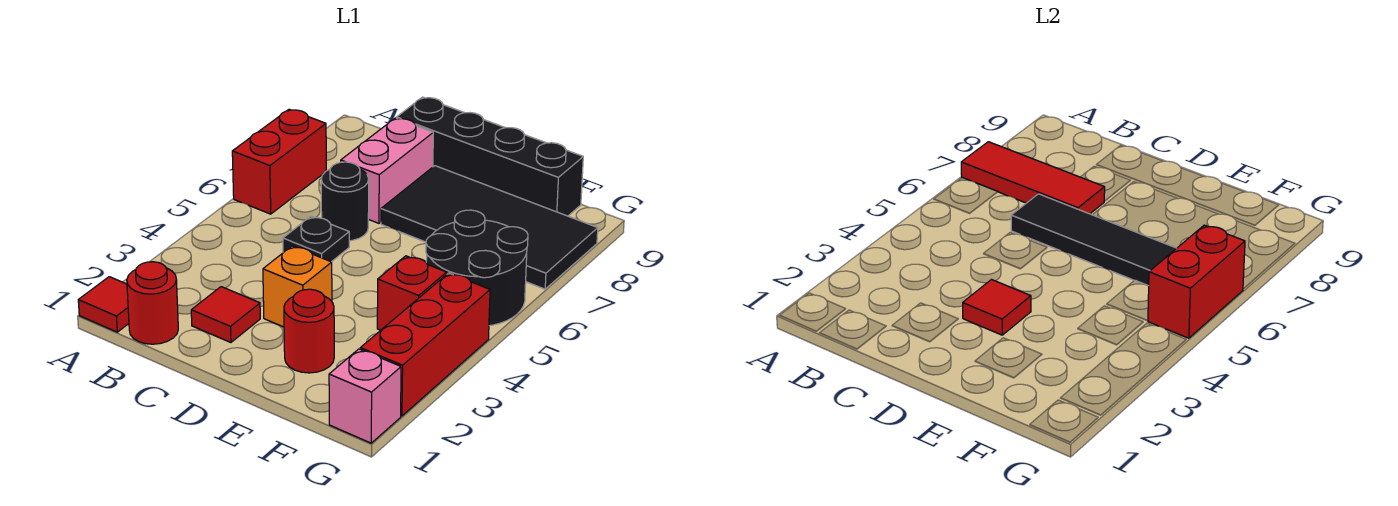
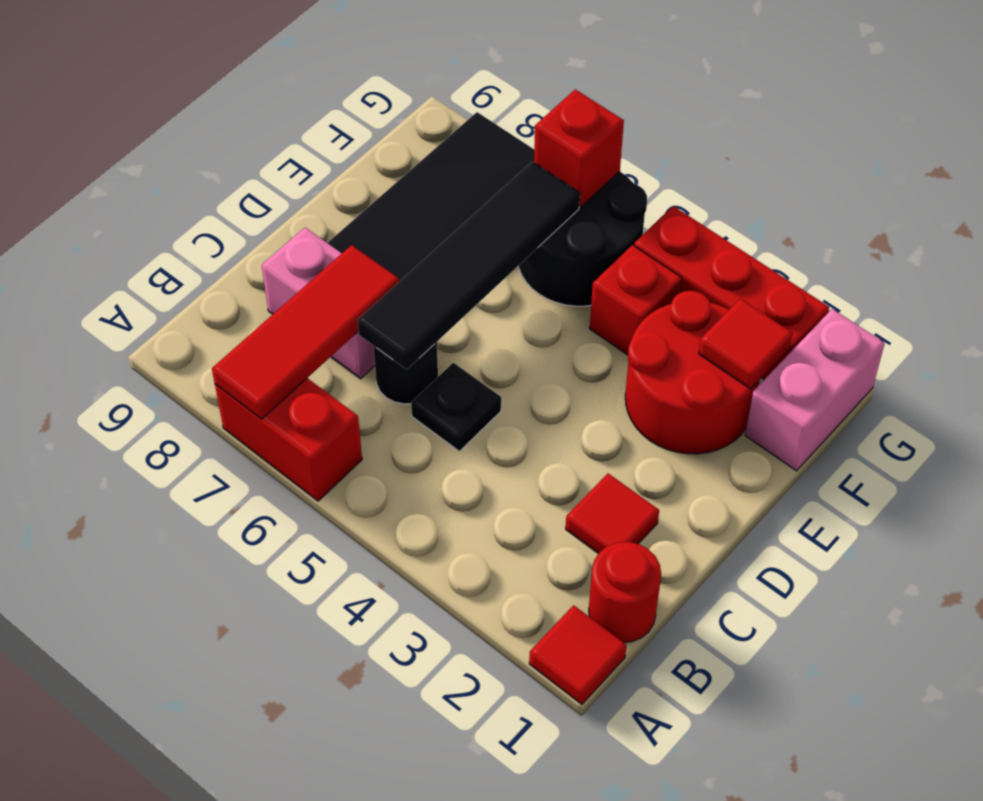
black brick C9:F9 level 1 -> none
orange brick D3 level 1 -> none
red tile D3 level 2 -> red tile F2 level 2
red round brick E2 level 1 -> red round brick E2:F3 level 1
pink brick G1 level 1 -> pink brick F1:G1 level 1
red brick G5:G6 level 2 -> red brick G6 level 2

